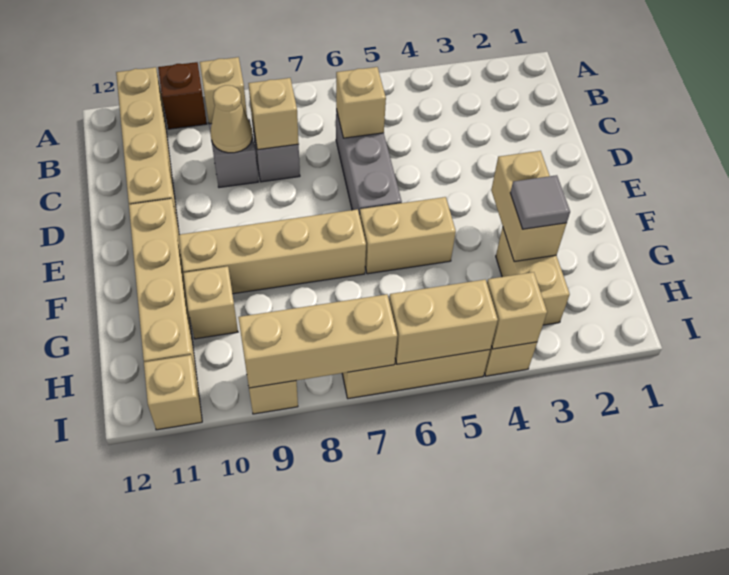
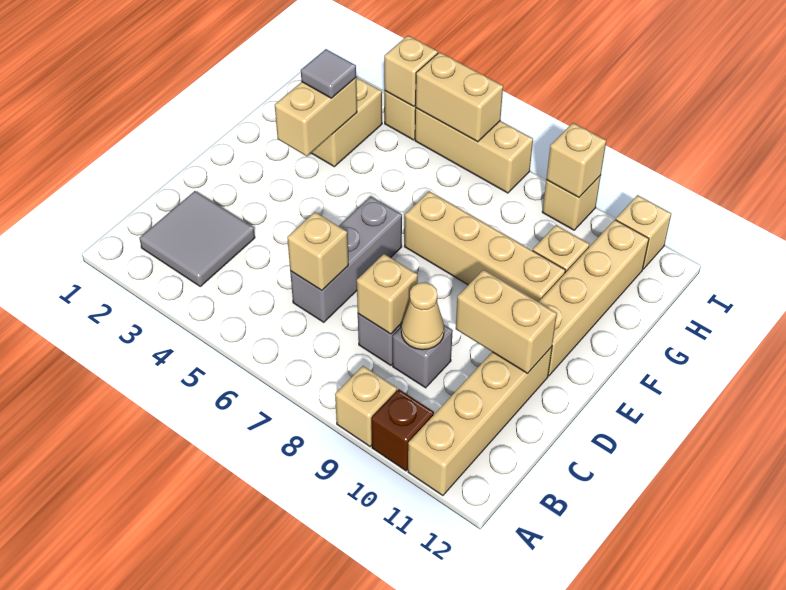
none -> grey tile B2:C3 level 1
tan brick F5:F6 level 1 -> tan brick D10:D11 level 2
tan brick I7:I9 level 2 -> tan brick I9 level 2

